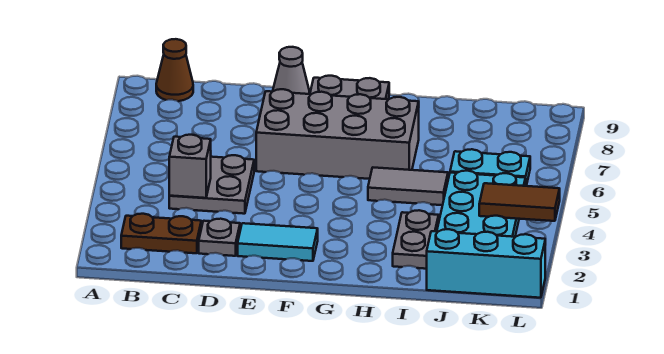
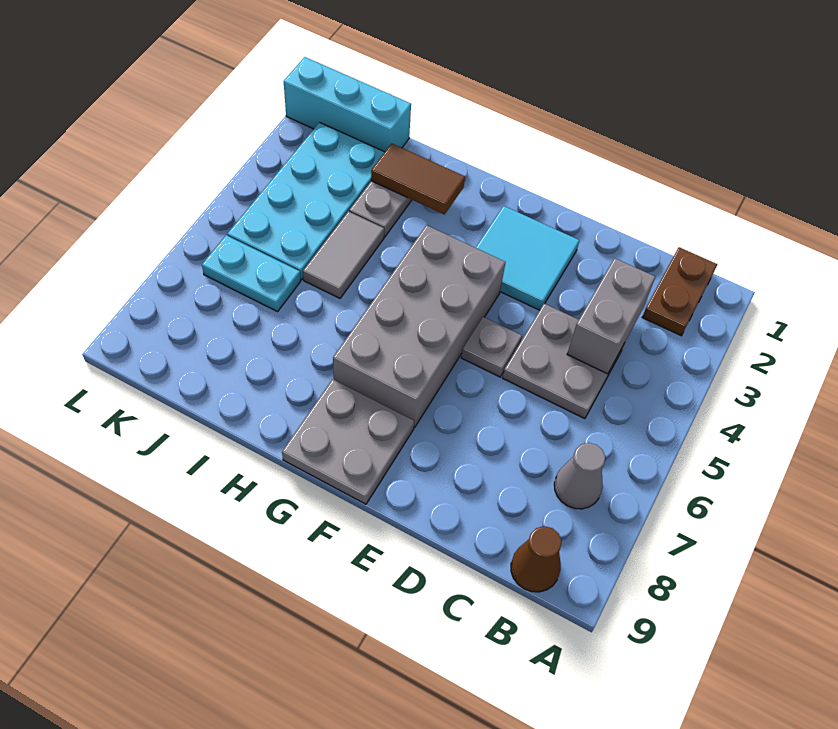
brown plate B2:C2 level 1 -> brown plate B1:B2 level 1
grey brick C4 level 2 -> grey brick C3:C4 level 2
grey plate D2 level 1 -> grey plate E5 level 1
cyan tile E2:F2 level 1 -> cyan tile E2:F3 level 1
grey brick E6:H7 level 1 -> grey brick F4:G7 level 1
grey cone E9 level 1 -> grey cone B7 level 1
grey tile H5:I5 level 1 -> grey tile I4:I5 level 1
brown tile K4:L4 level 2 -> brown tile H2:I2 level 2

